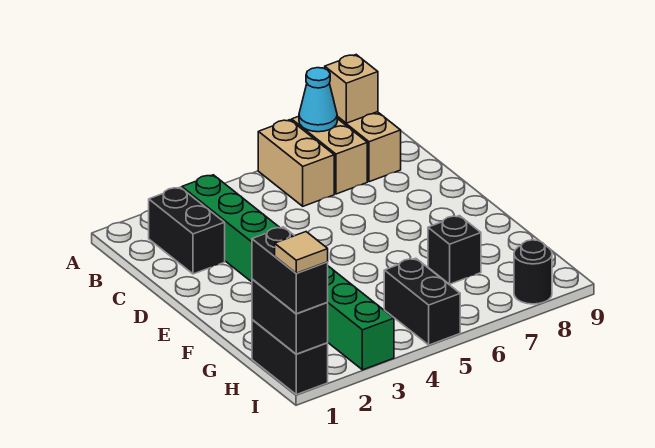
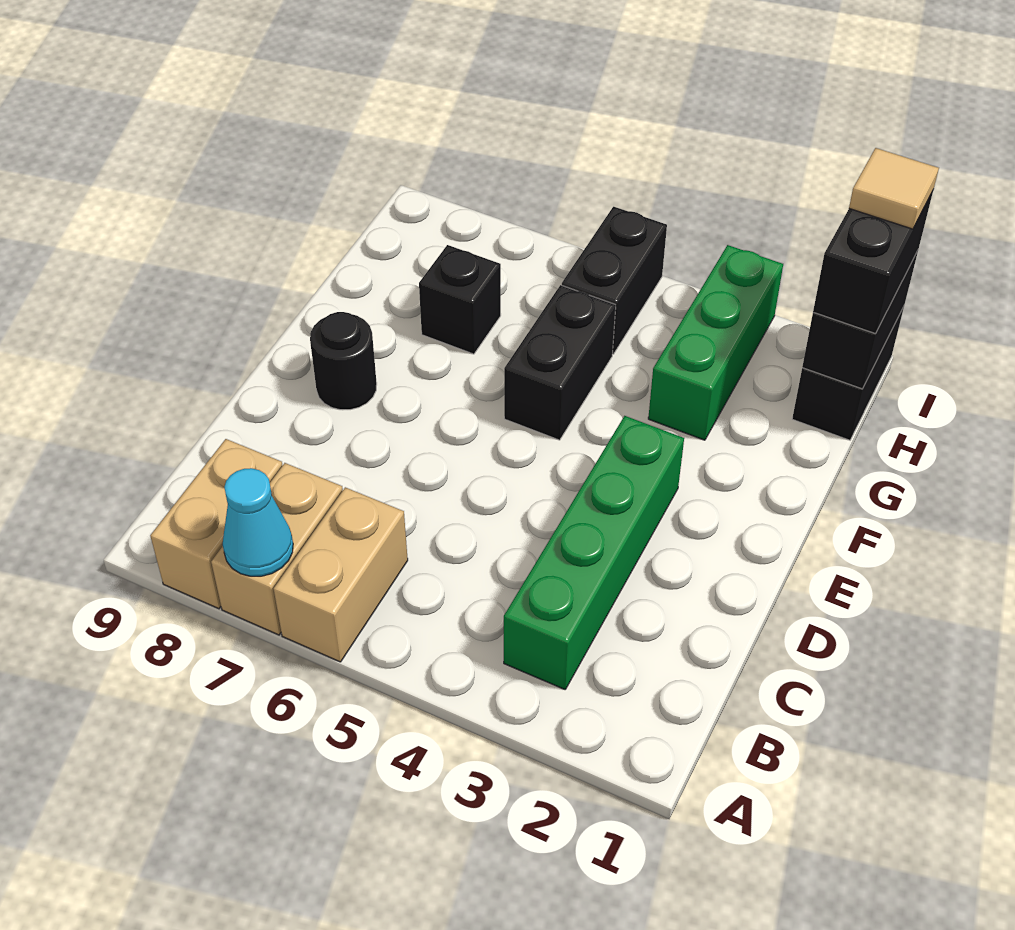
tan brick A8 level 2 -> none
black brick B2:C2 level 1 -> black brick F5:G5 level 1
black round brick I8 level 1 -> black round brick E8 level 1

